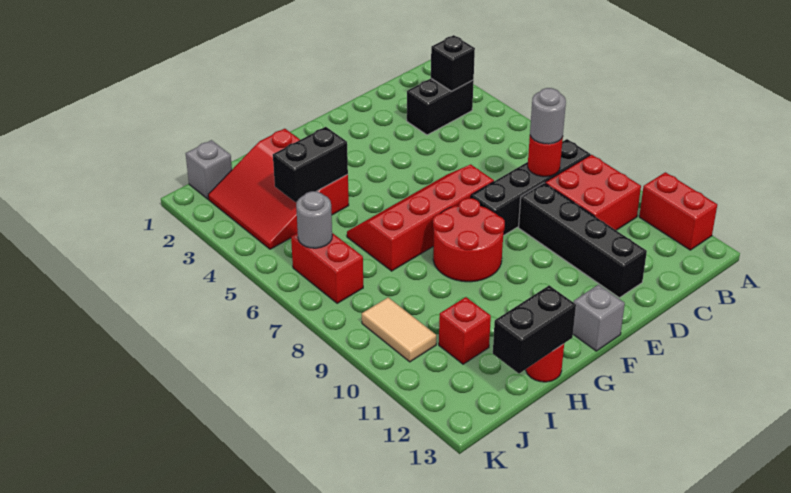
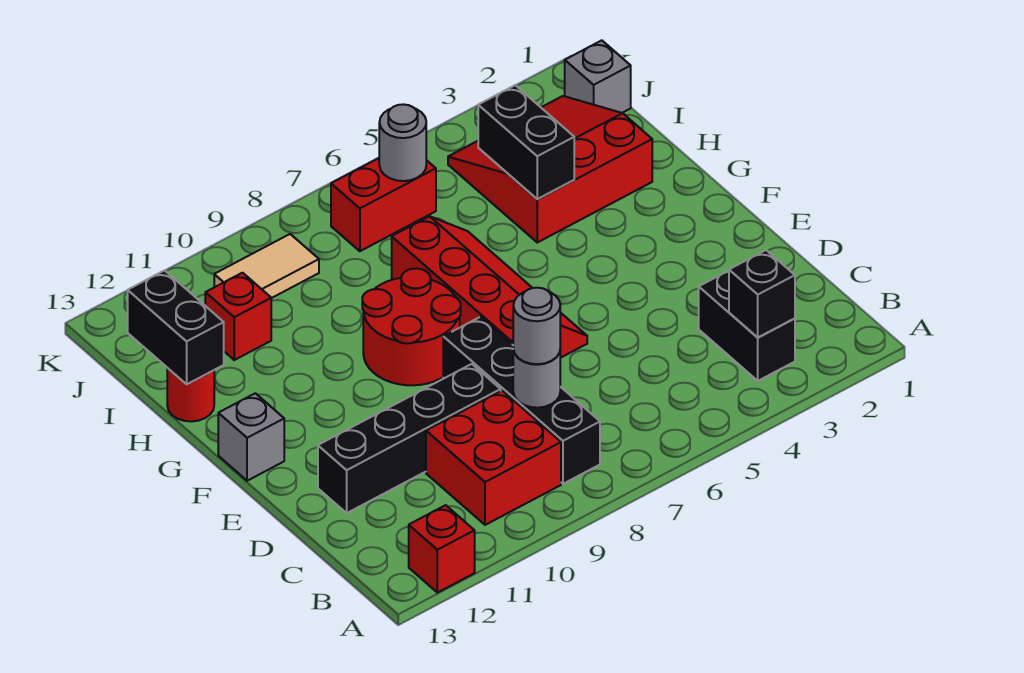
red brick A11:A12 level 1 -> red brick A12 level 1
red round brick C8 level 2 -> grey round brick C8 level 2

